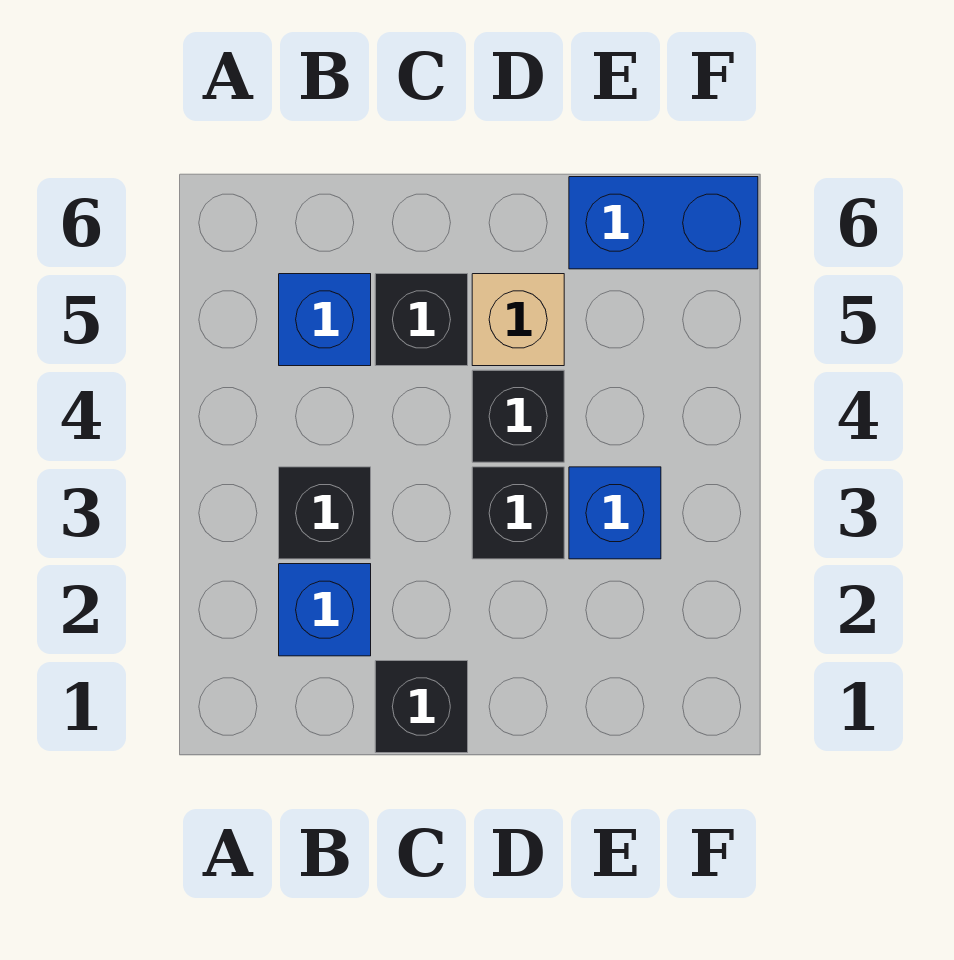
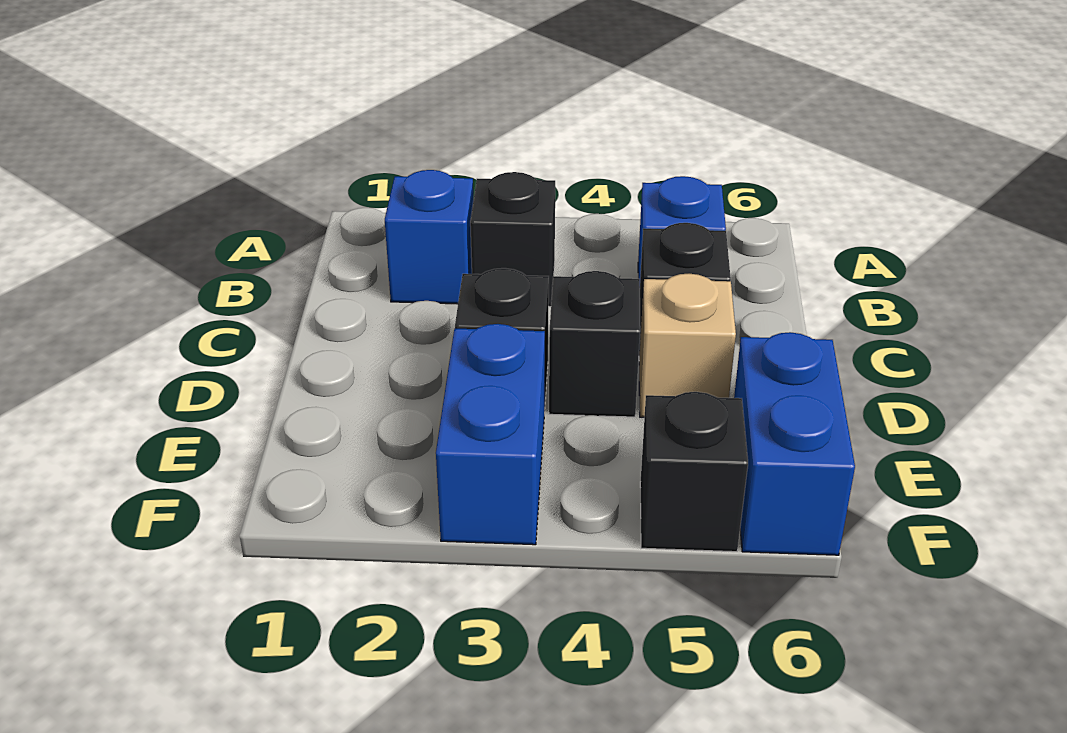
black brick C1 level 1 -> black brick F5 level 1
blue brick E3 level 1 -> blue brick E3:F3 level 1

